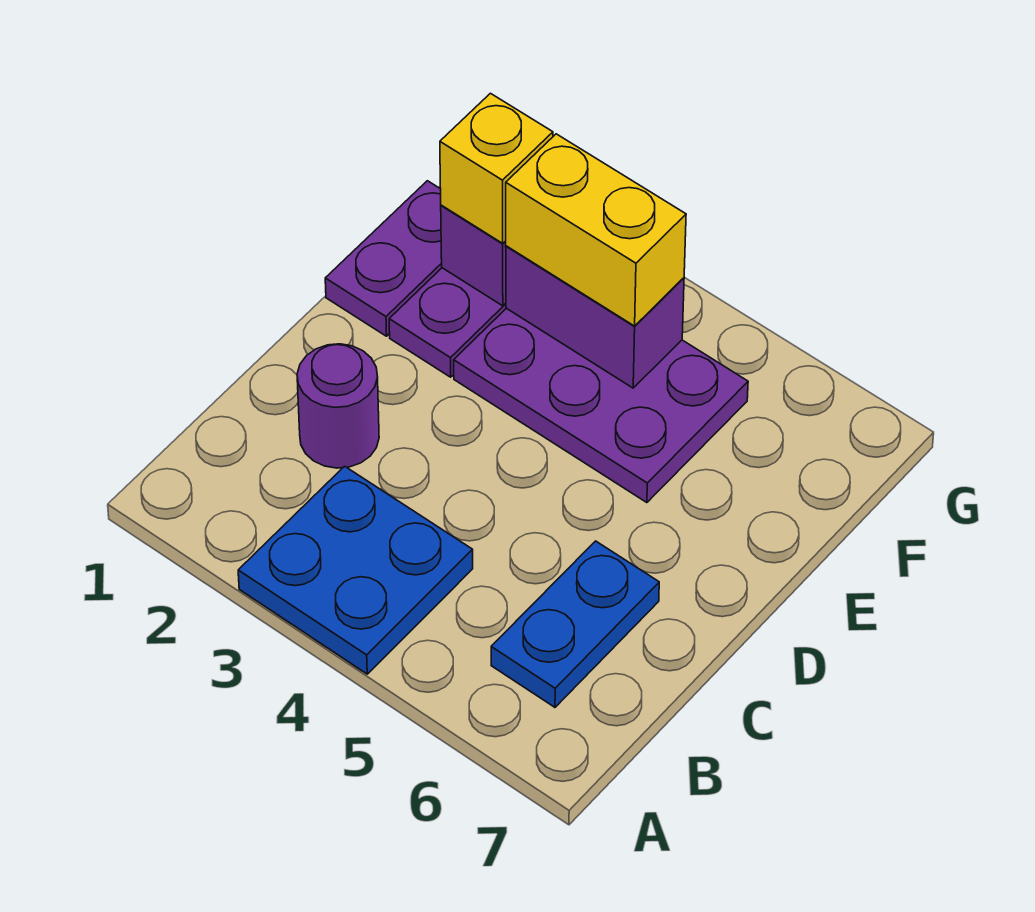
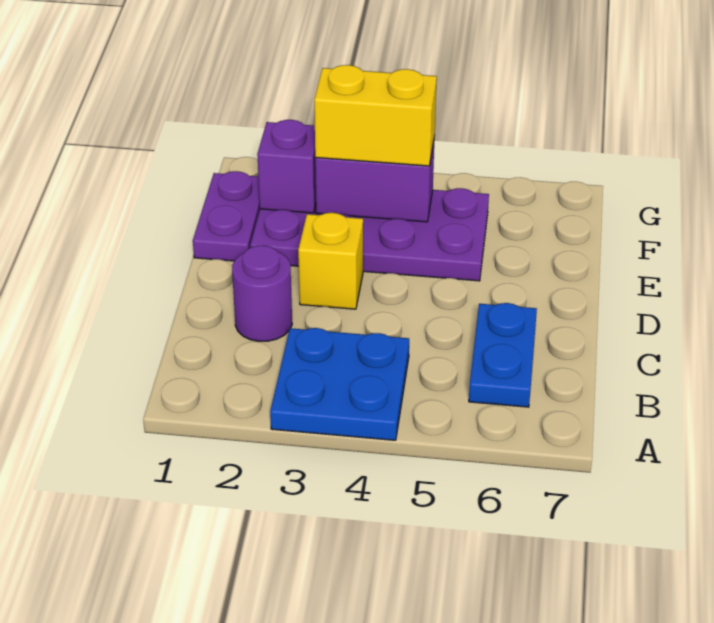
yellow brick F2 level 3 -> yellow brick D3 level 1

